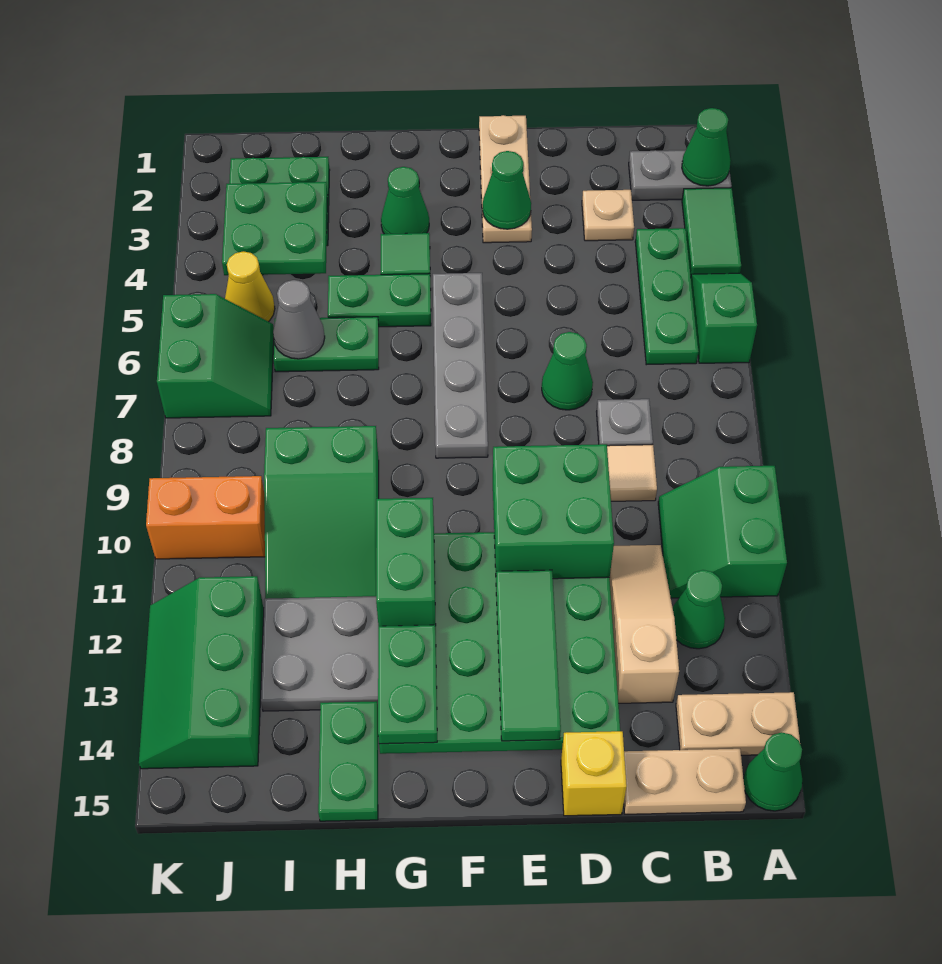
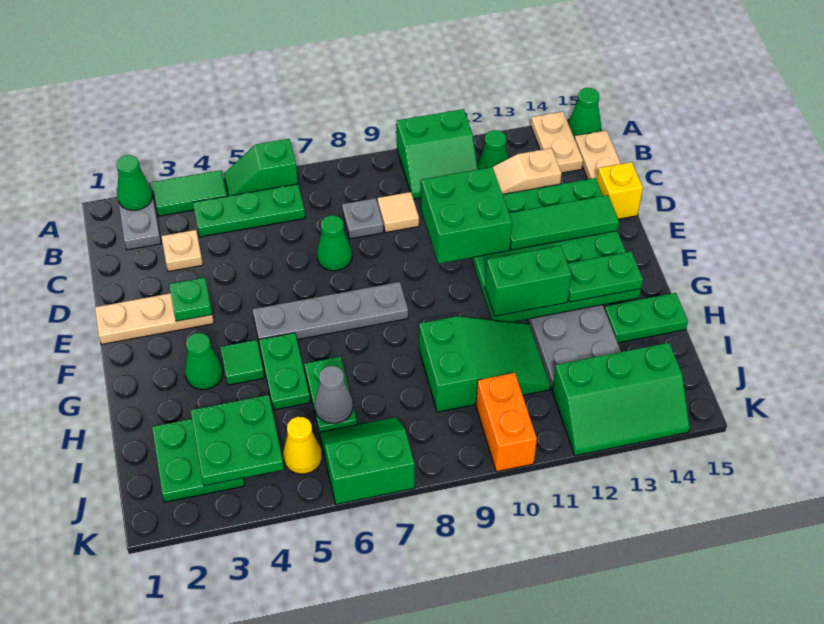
green cone E3 level 2 -> green plate E3 level 2

